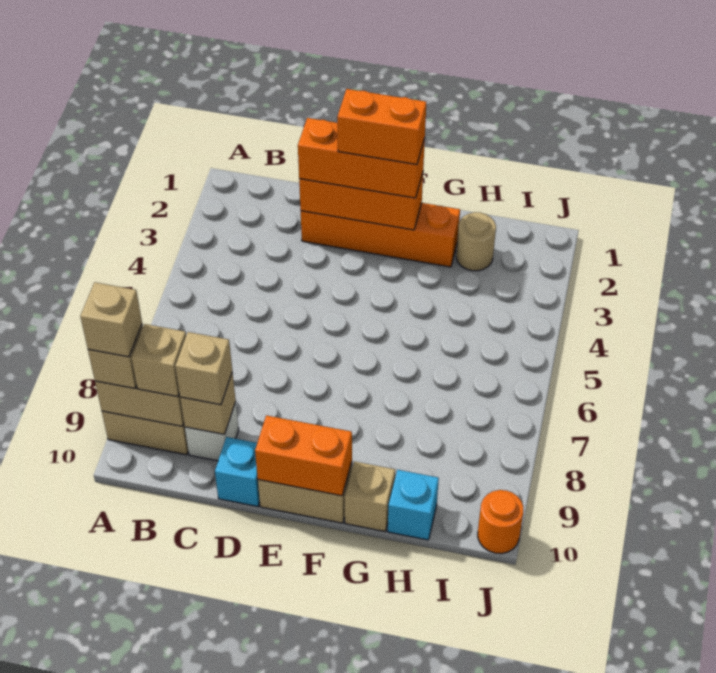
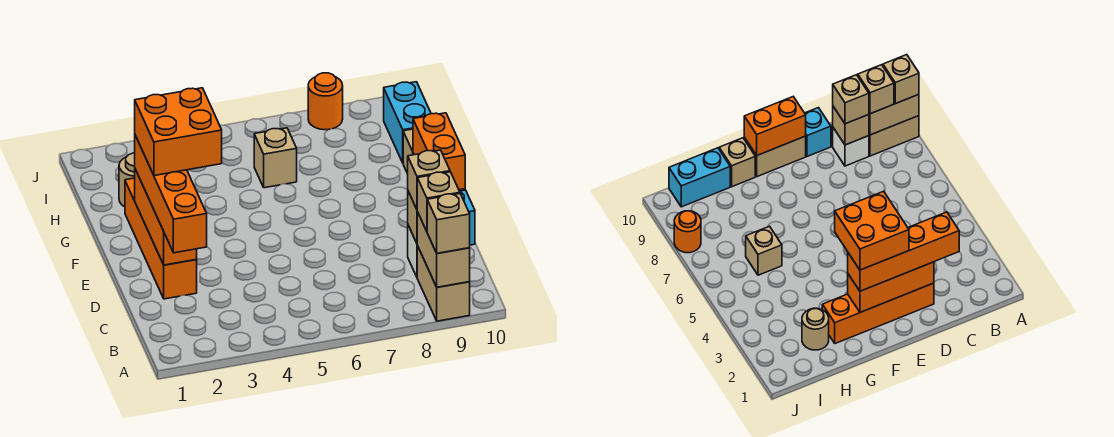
tan brick A9 level 4 -> tan brick H6 level 1
orange brick D2:F2 level 3 -> orange brick C2:F2 level 3
orange brick E2:F2 level 4 -> orange brick E2:F3 level 4
cyan brick H10 level 1 -> cyan brick H10:I10 level 1
orange round brick J10 level 1 -> orange round brick J8 level 1

